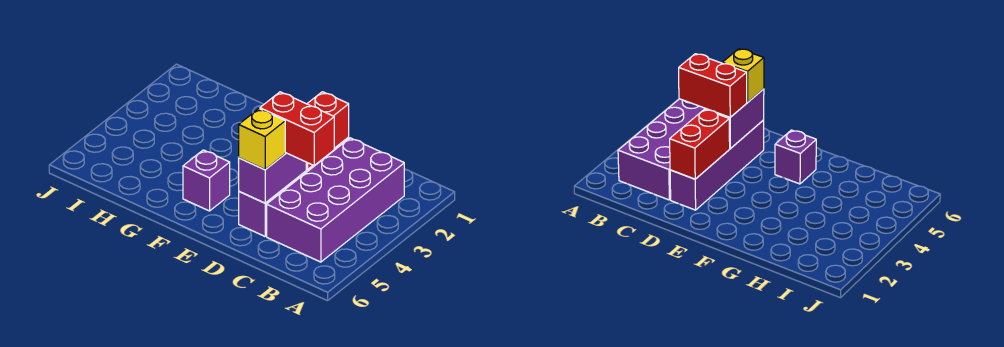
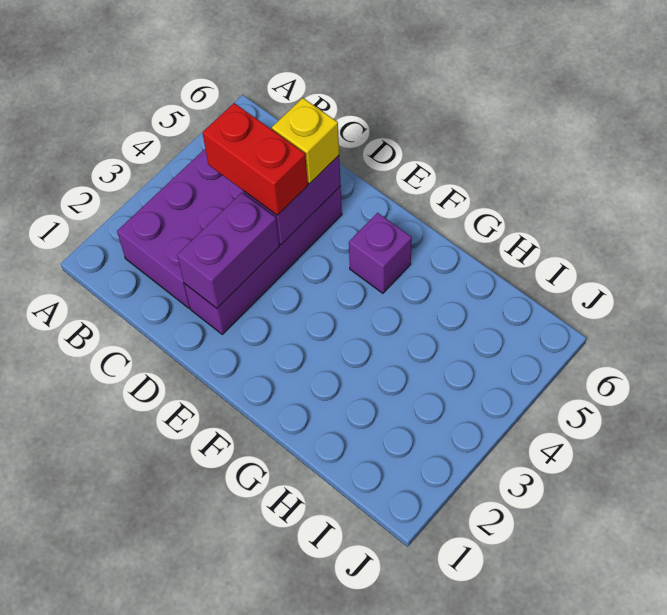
red brick D2:D3 level 2 -> purple brick D2:D3 level 2

